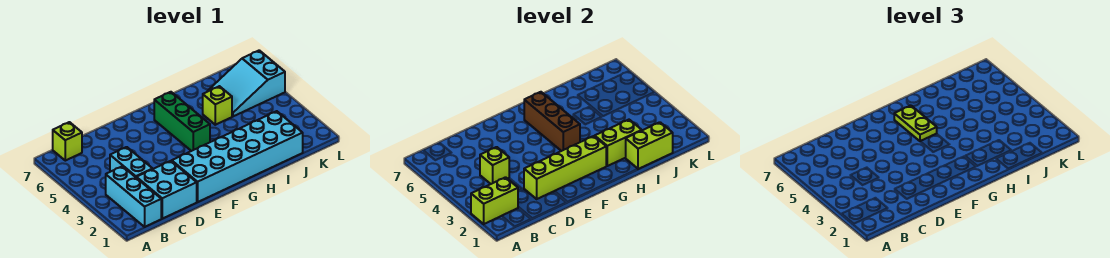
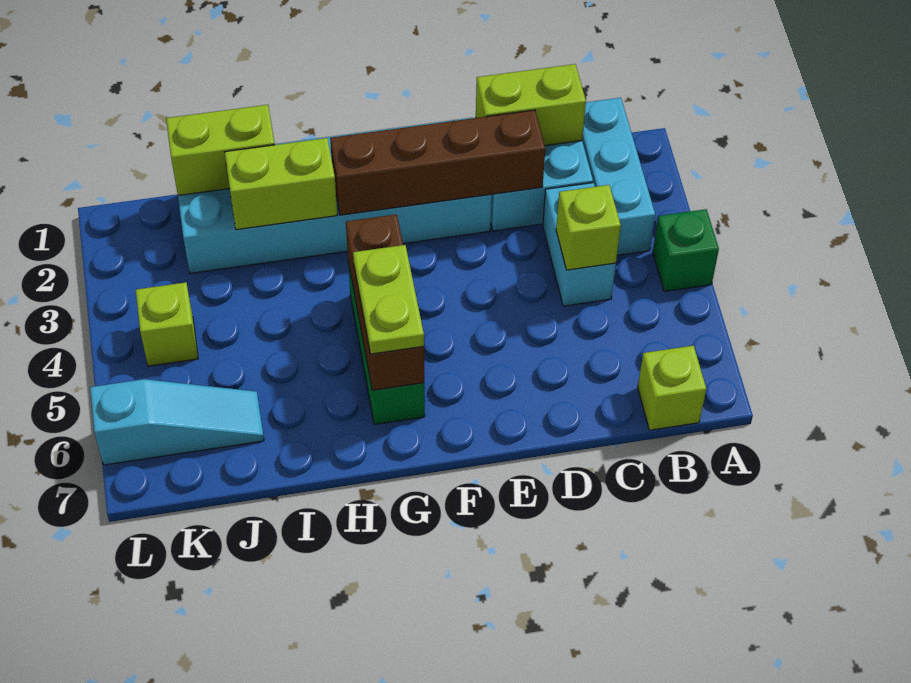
lime brick A2:B2 level 2 -> lime brick C1:D1 level 2
none -> green brick A4 level 1
lime brick D2:G2 level 2 -> brown brick D2:G2 level 2
lime brick I5 level 1 -> lime brick K4 level 1
cyan slope J5:L6 level 1 top L -> cyan slope J6:L6 level 1 top L

